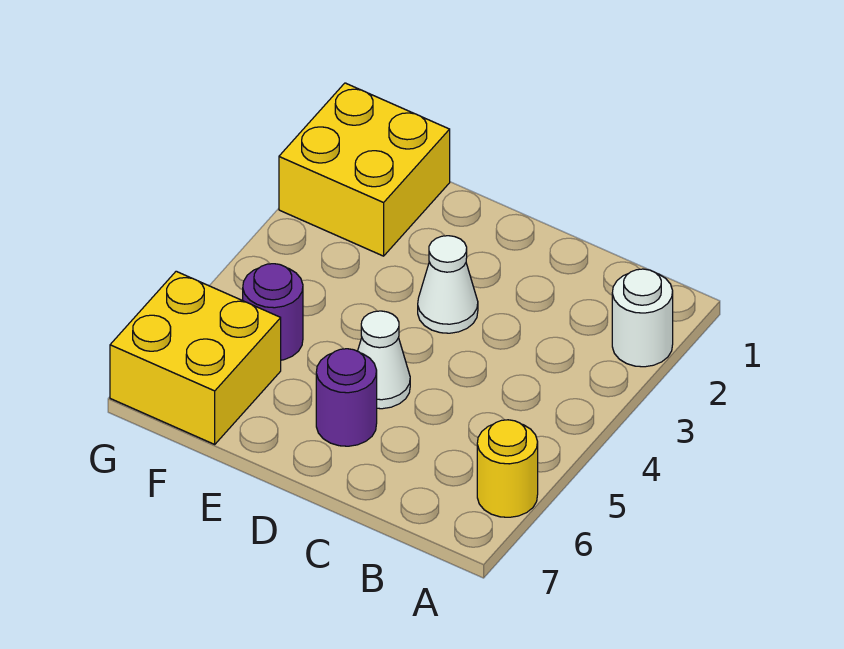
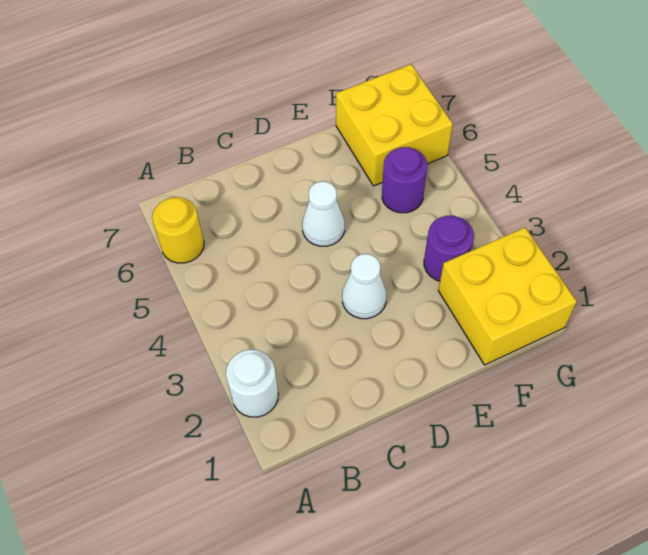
purple round brick D6 level 1 -> purple round brick F3 level 1

